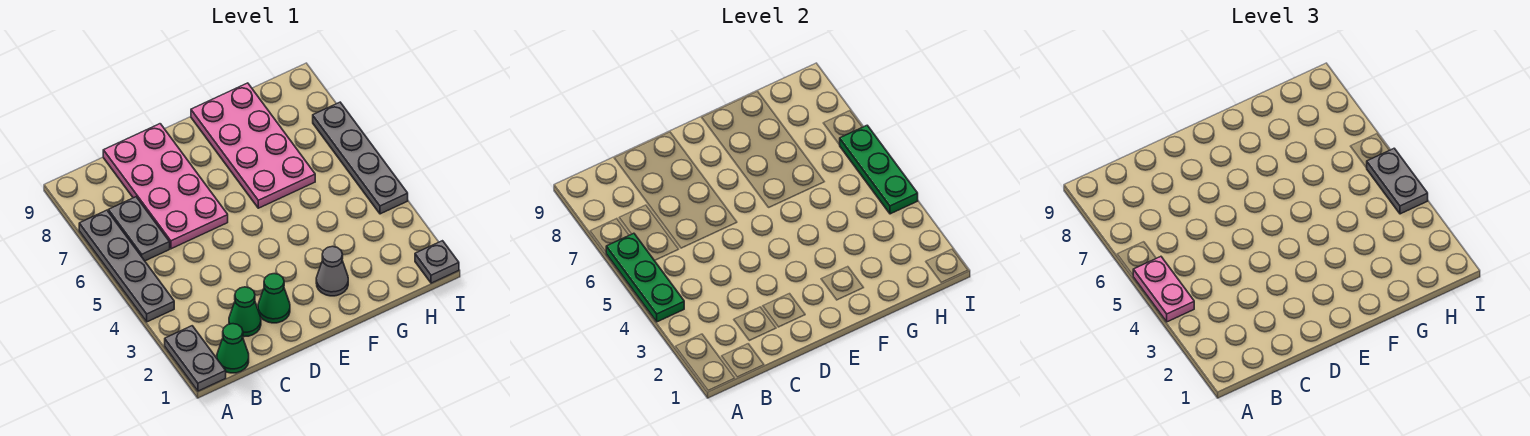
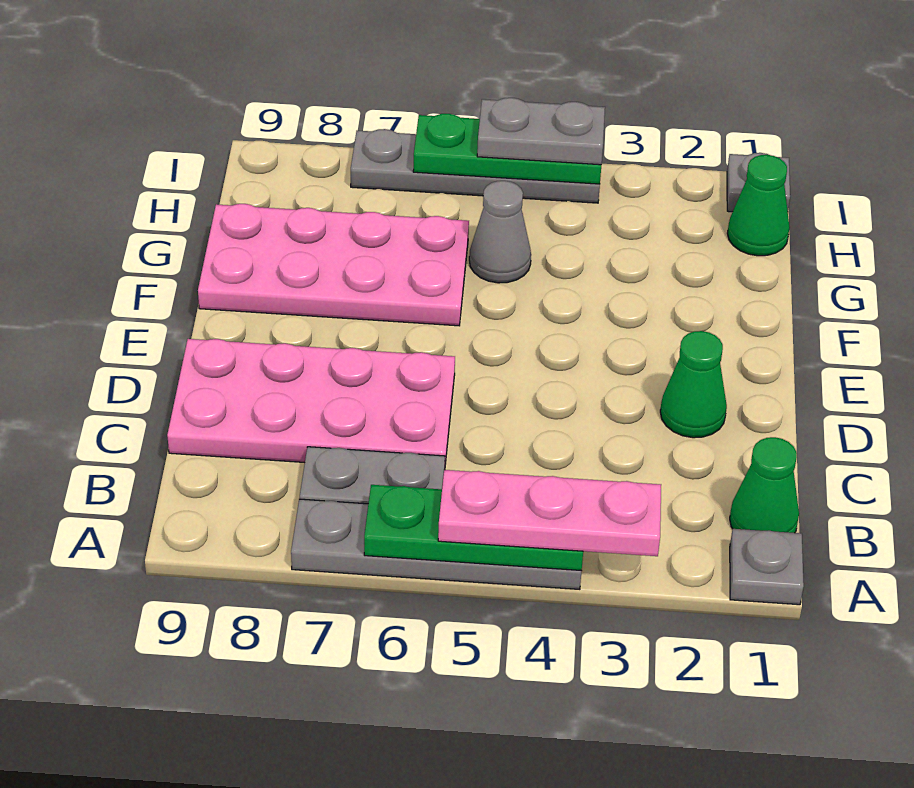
grey plate A1:A2 level 1 -> grey plate A1 level 1
pink plate A4:A5 level 3 -> pink plate A3:A5 level 3
green cone C2 level 1 -> green cone H1 level 1
grey cone F2 level 1 -> grey cone G5 level 1

